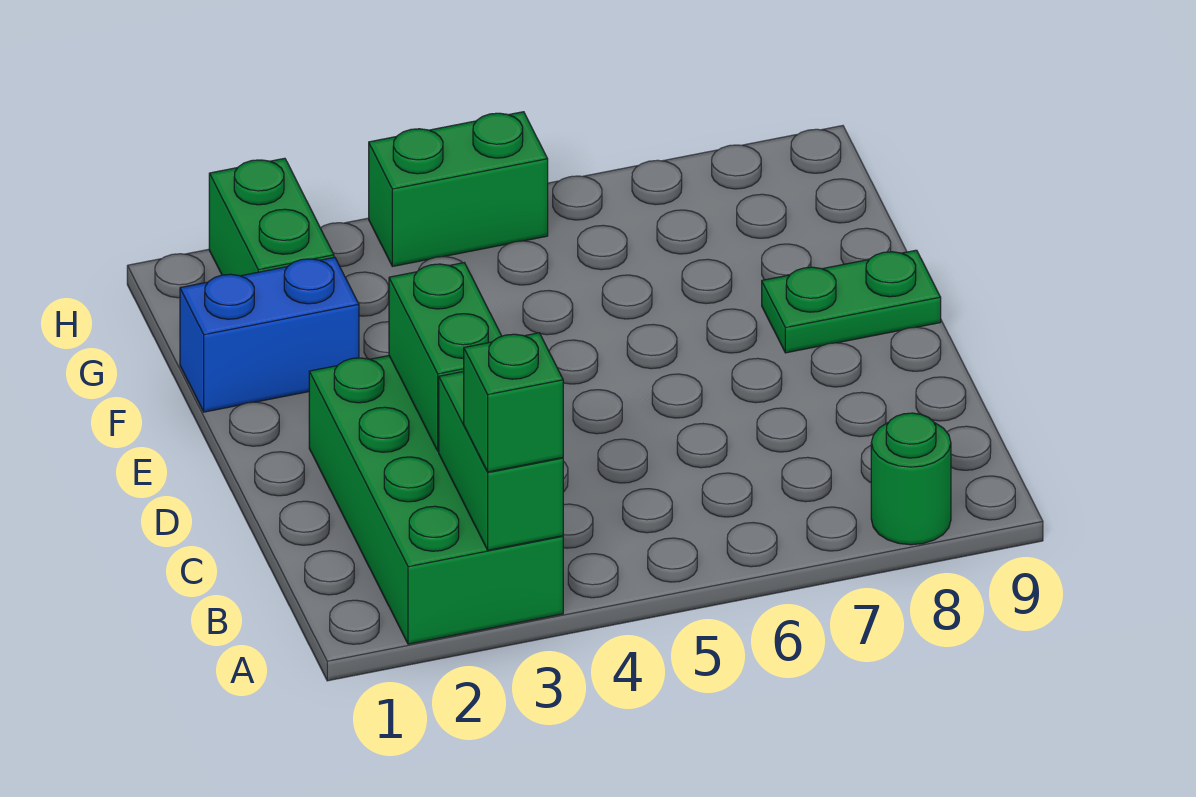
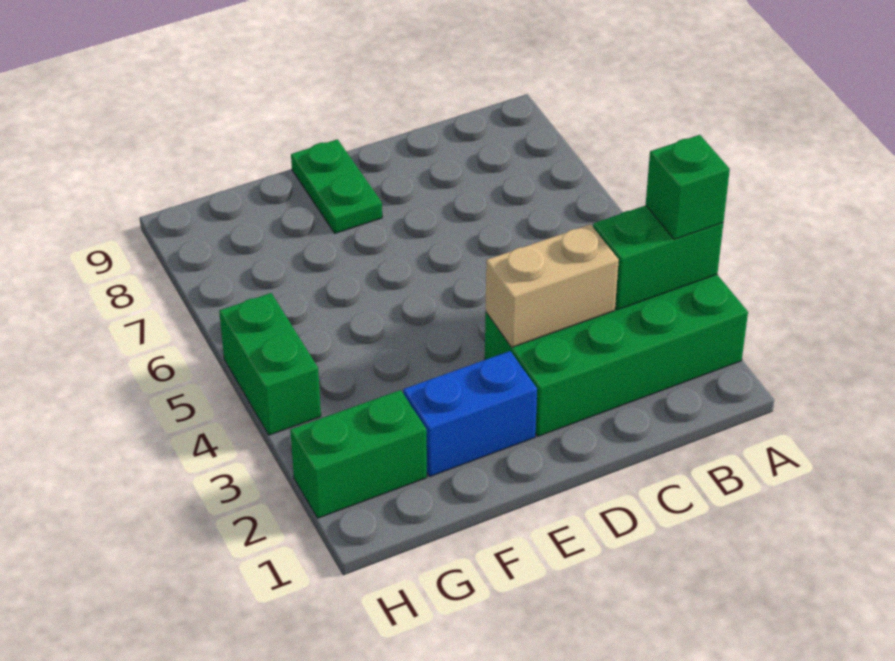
green round brick A8 level 1 -> none
green brick C3:D3 level 2 -> tan brick C3:D3 level 2
blue brick F1:F2 level 1 -> blue brick E2:F2 level 1

